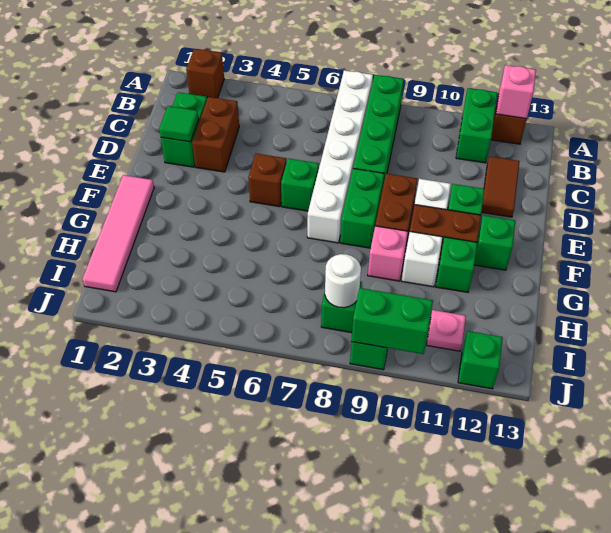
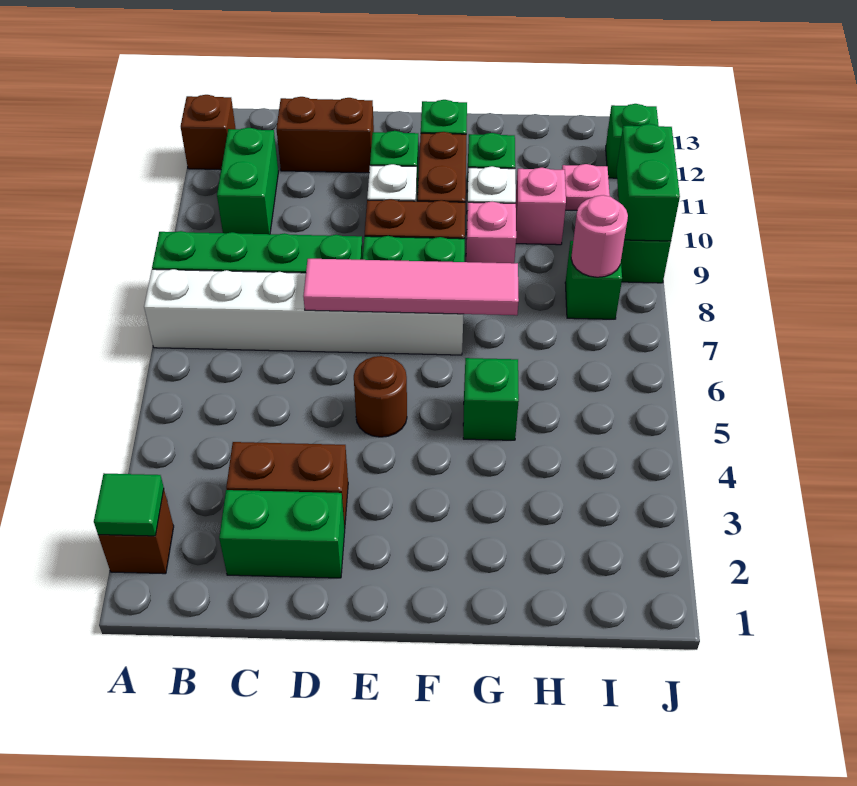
green brick A11:B11 level 1 -> green brick B10:B11 level 1
pink brick A12 level 2 -> pink brick H10 level 1
brown tile C12:D12 level 1 -> brown brick C12:D12 level 1
green tile D2 level 2 -> green tile A2 level 2
brown brick E5 level 1 -> brown round brick E5 level 1
green brick E6 level 1 -> green brick G5 level 1
pink tile F1:I1 level 1 -> pink tile D7:G7 level 2
white round brick I8 level 2 -> pink round brick I8 level 2

